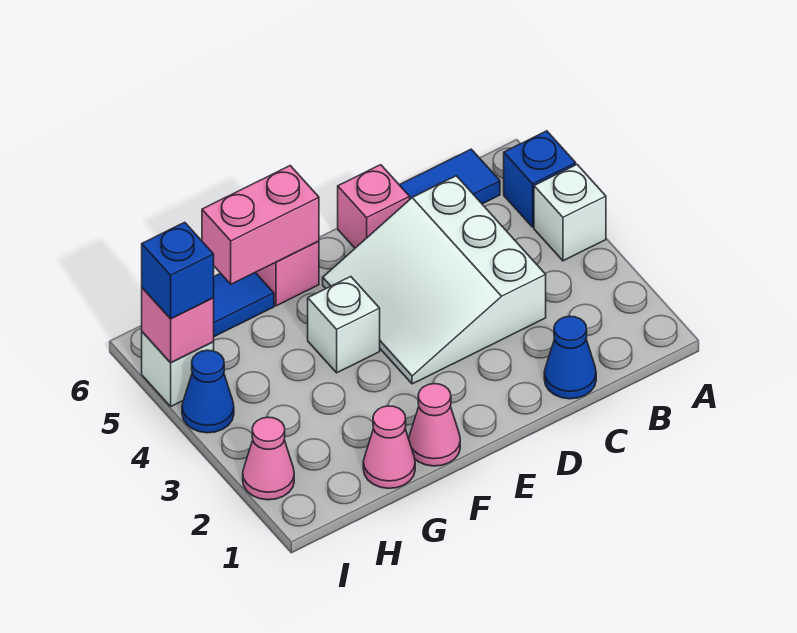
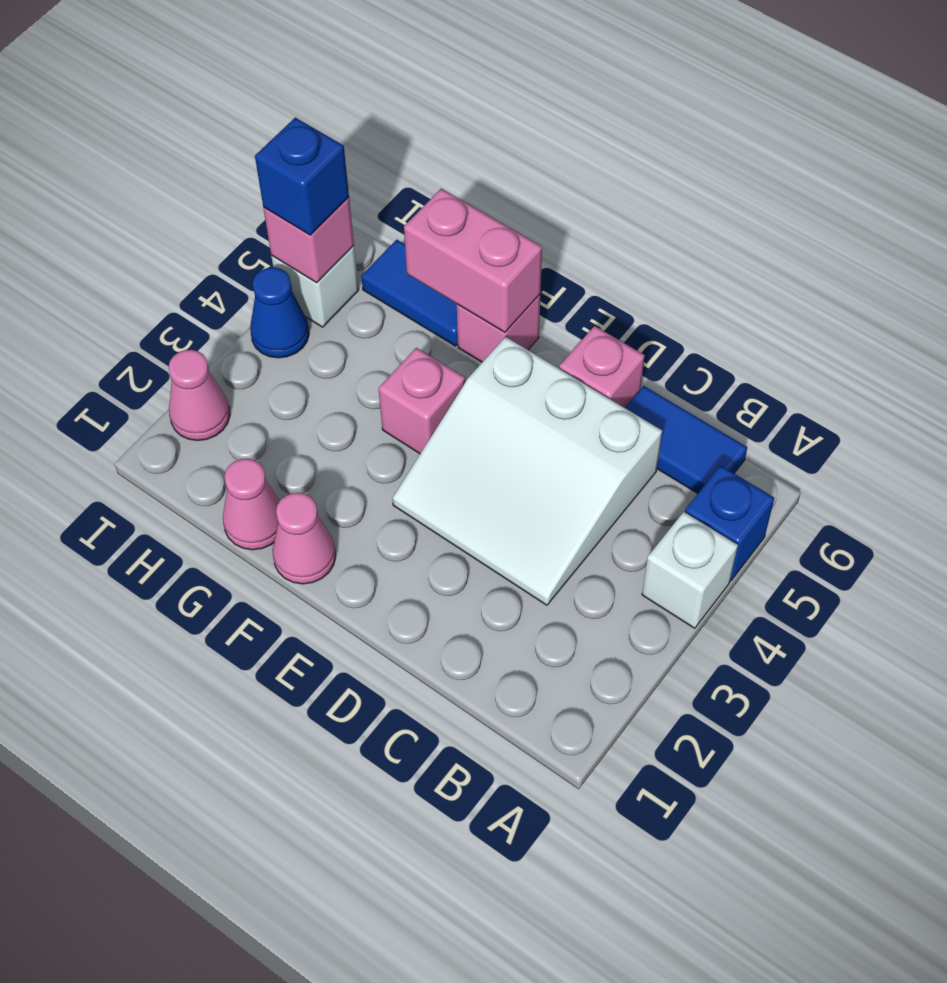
blue cone C1 level 1 -> none
white slope C3:E5 level 1 top C -> white slope C3:E5 level 1 top 5
white brick F4 level 1 -> pink brick F4 level 1

